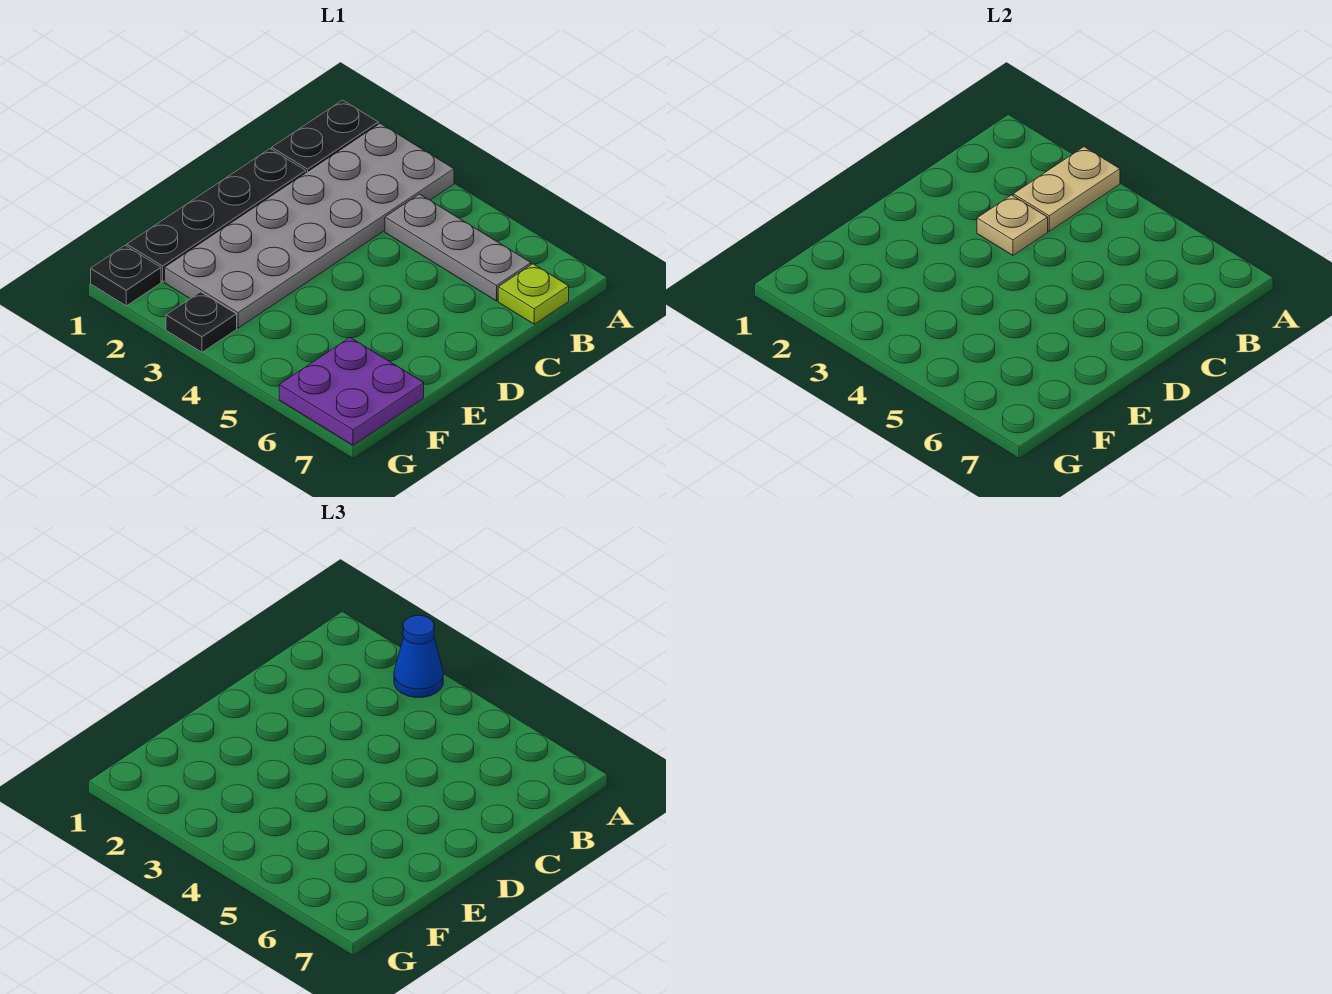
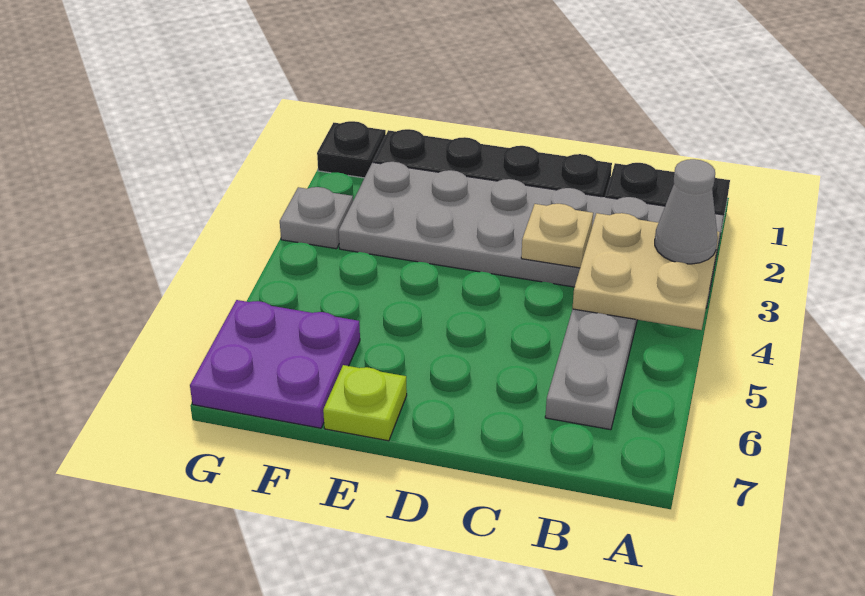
tan plate A3:B3 level 2 -> tan plate A3:B4 level 2
blue cone A3 level 3 -> grey cone A3 level 3
lime plate B7 level 1 -> lime plate E7 level 1
black plate G3 level 1 -> grey plate G3 level 1

